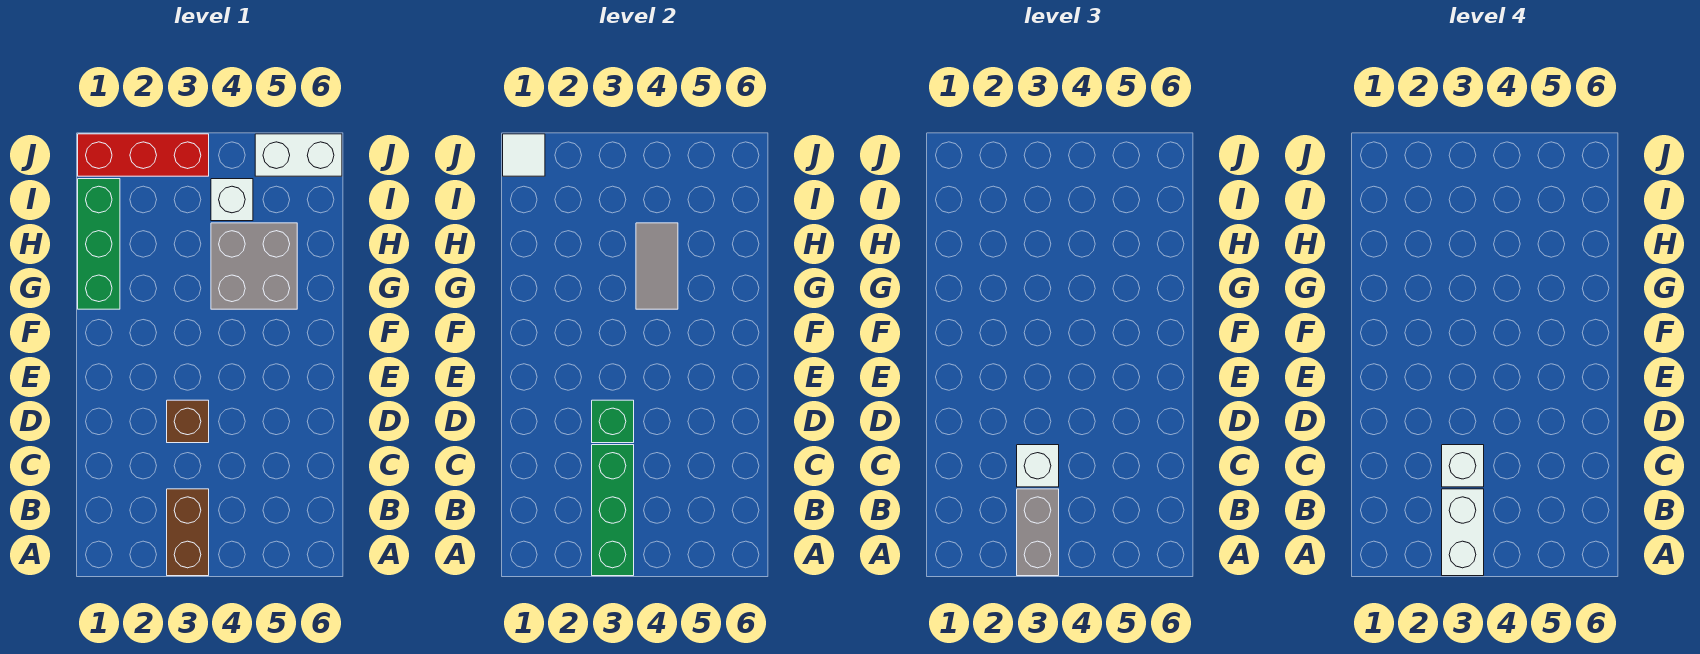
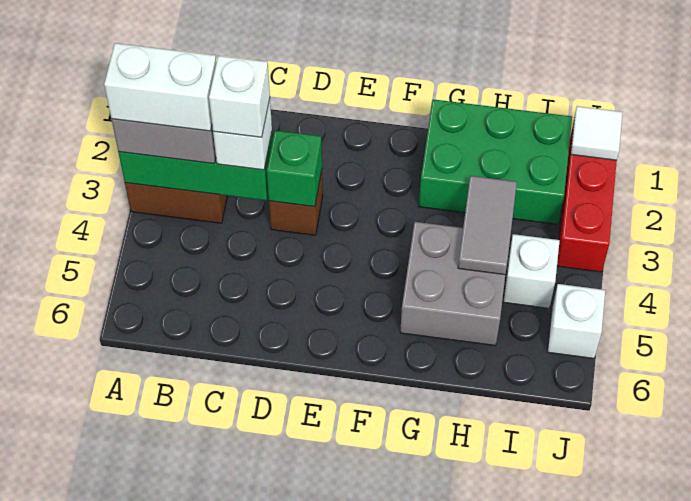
green brick G1:I1 level 1 -> green brick G1:I2 level 1
grey tile G4:H4 level 2 -> grey tile H3:H4 level 2
white brick J5:J6 level 1 -> white brick J5 level 1

